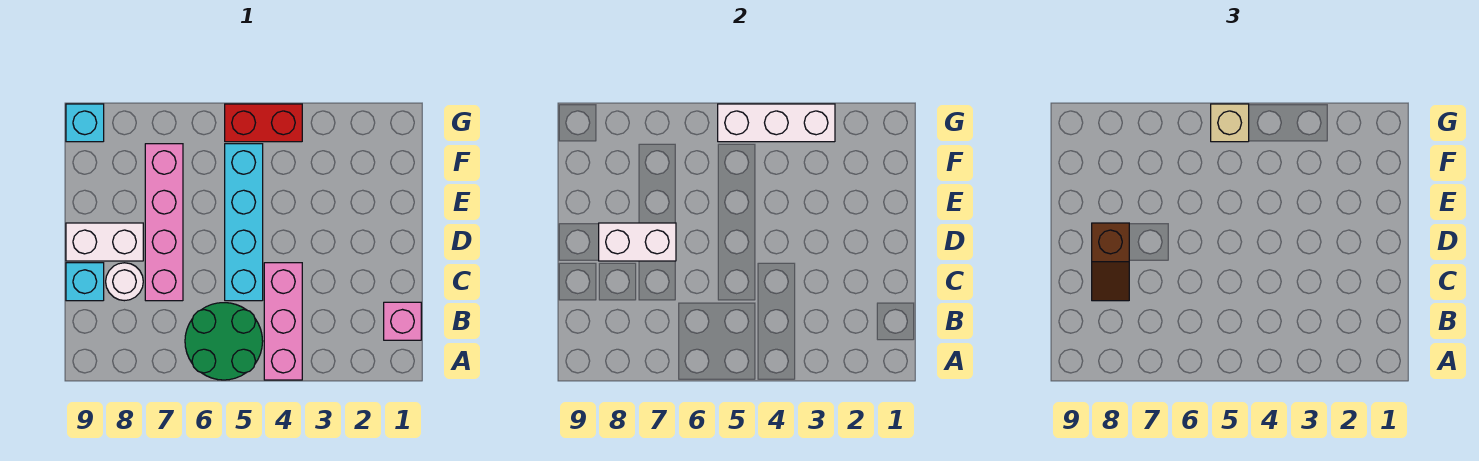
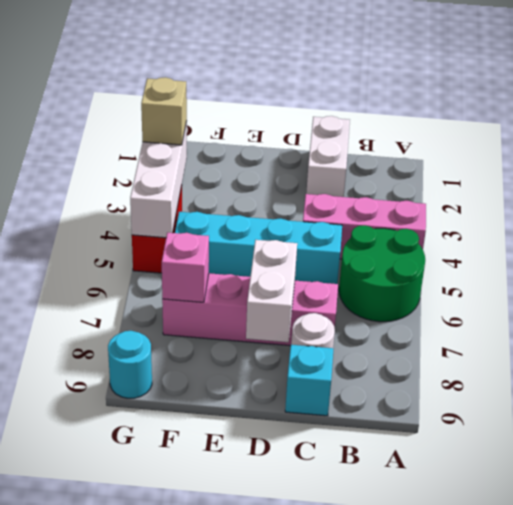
pink brick B1 level 1 -> pink brick F7 level 2
brown slope C8:D8 level 3 top D -> none
white brick D8:D9 level 1 -> white brick C1:C2 level 1
tan brick G5 level 3 -> tan brick G3 level 3
cyan brick G9 level 1 -> cyan round brick G9 level 1

